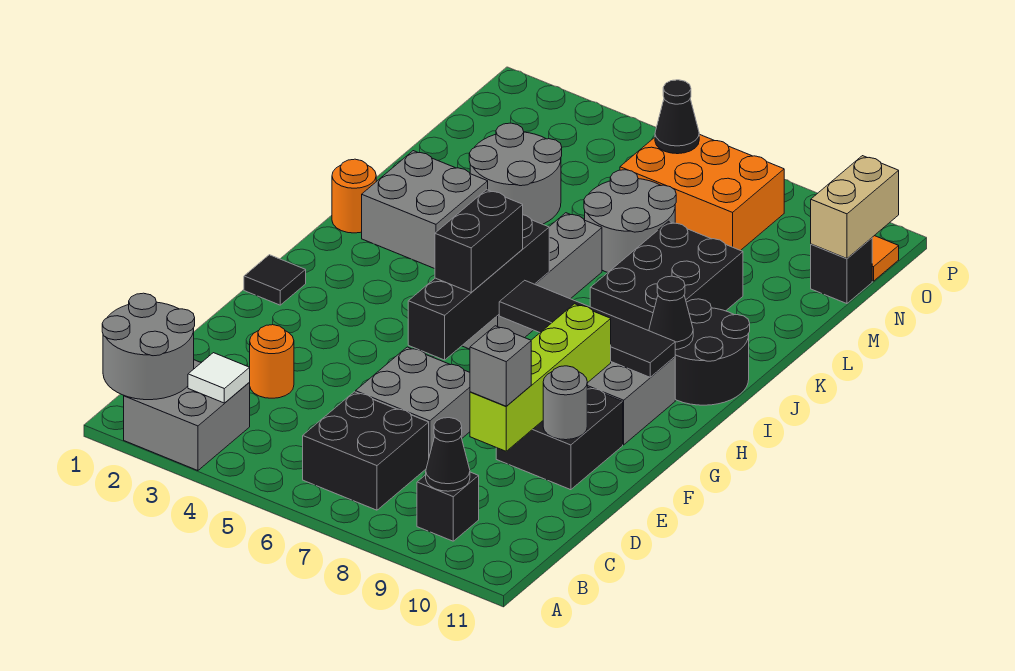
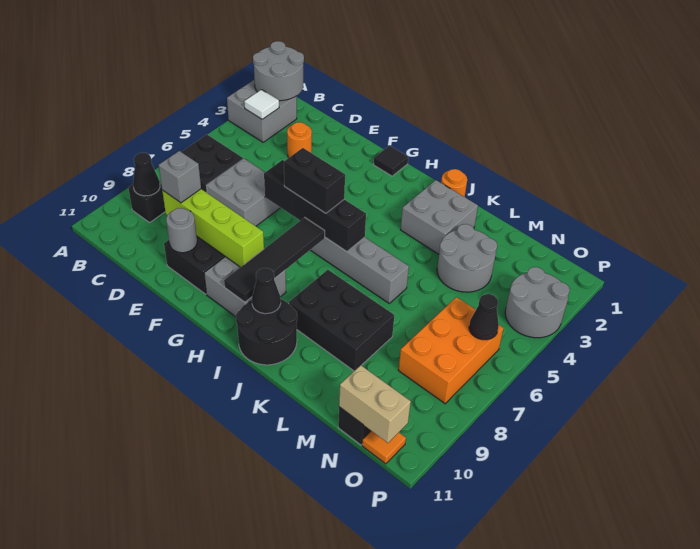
grey round brick L6:M7 level 1 -> grey round brick O3:P4 level 1

